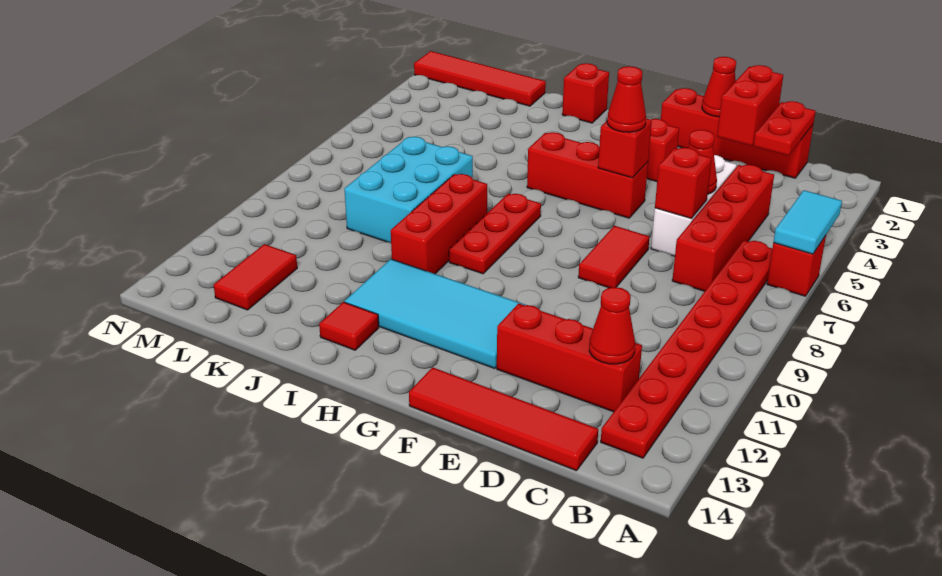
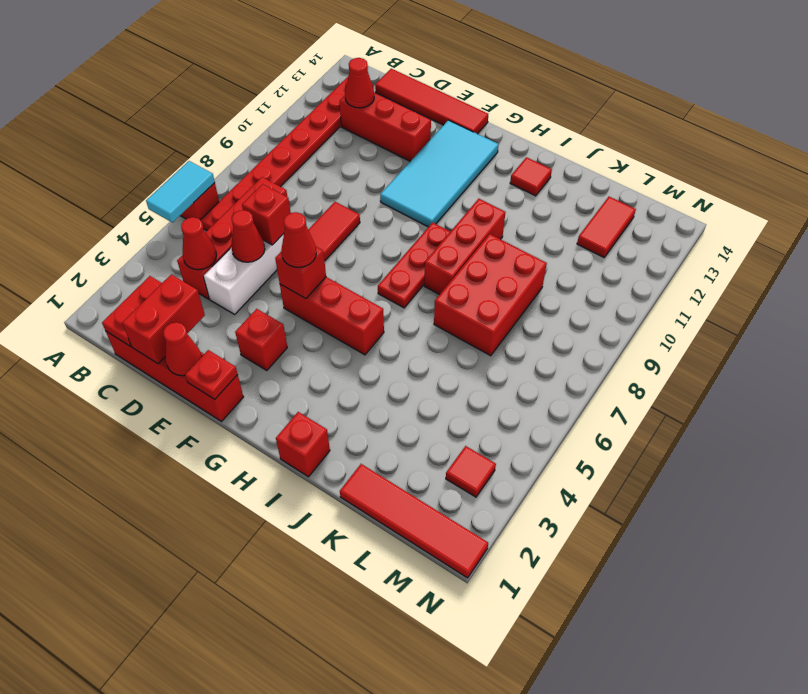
none -> red cone C4 level 2
none -> red plate F1 level 2
cyan tile F11:I12 level 1 -> cyan tile F10:G13 level 1
cyan brick J7:K9 level 1 -> red brick J7:K9 level 1
none -> red tile M3 level 1

